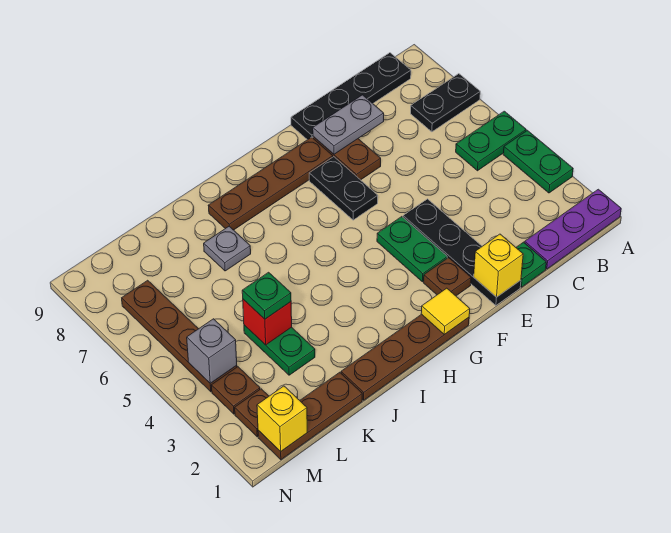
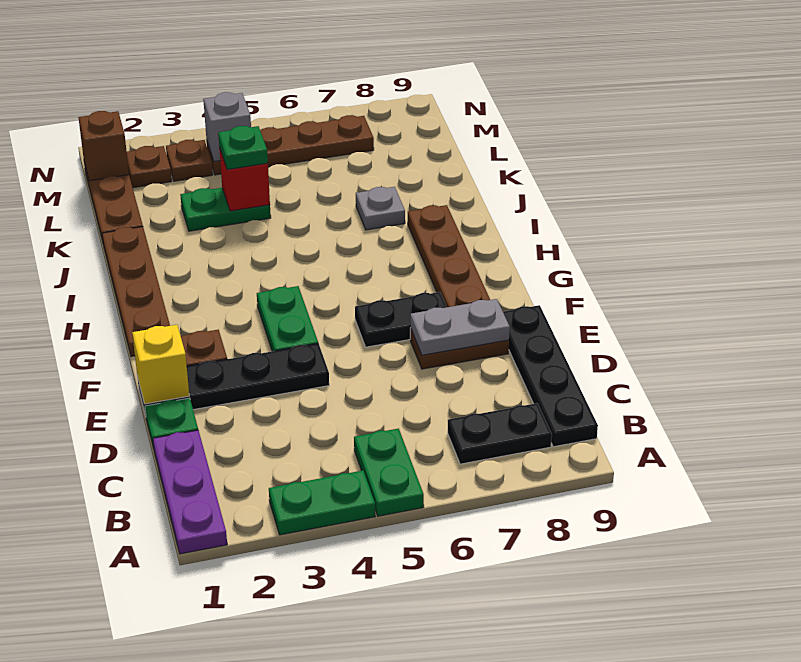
black plate A7:B7 level 1 -> black plate B7:B8 level 1
grey plate D8:E8 level 2 -> grey plate E7:E8 level 2
green plate F3:F4 level 1 -> green plate F4:G4 level 1
yellow tile G1 level 2 -> none
yellow brick M1 level 2 -> brown brick M1 level 2

